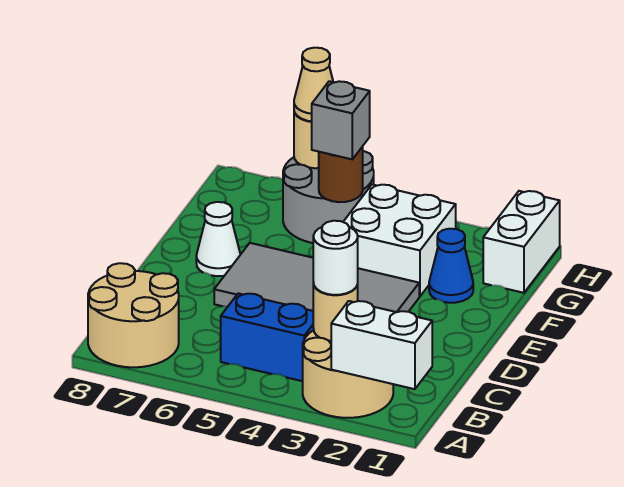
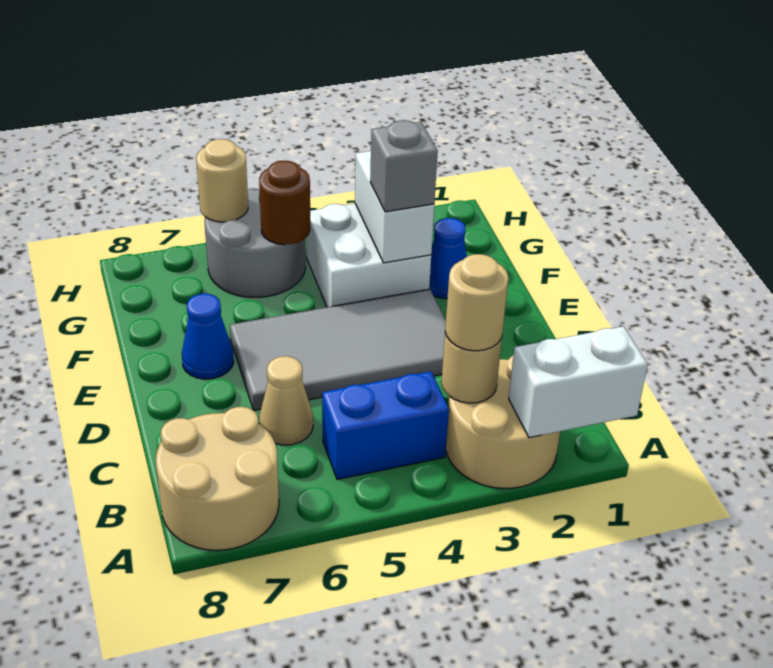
white round brick B3 level 3 -> tan round brick B3 level 3
white cone E7 level 1 -> blue cone E7 level 1
white brick G1:H1 level 1 -> white brick F3:G3 level 2
grey brick G5 level 3 -> grey brick F3 level 3
tan cone H6 level 3 -> tan cone C6 level 1

